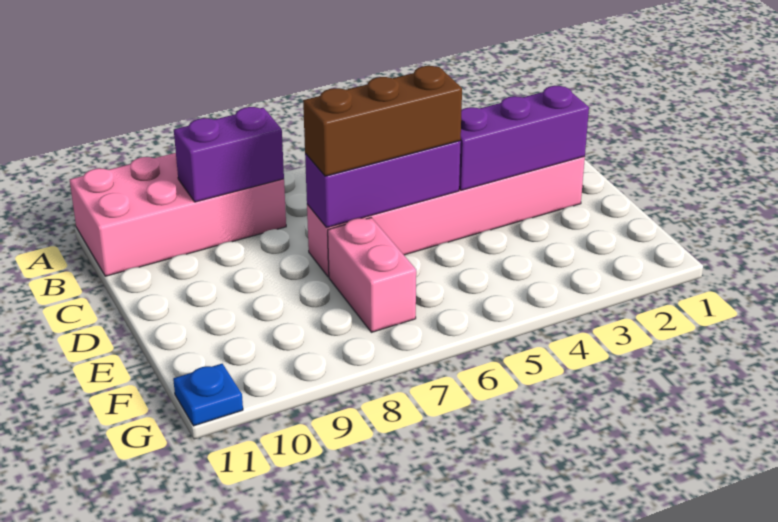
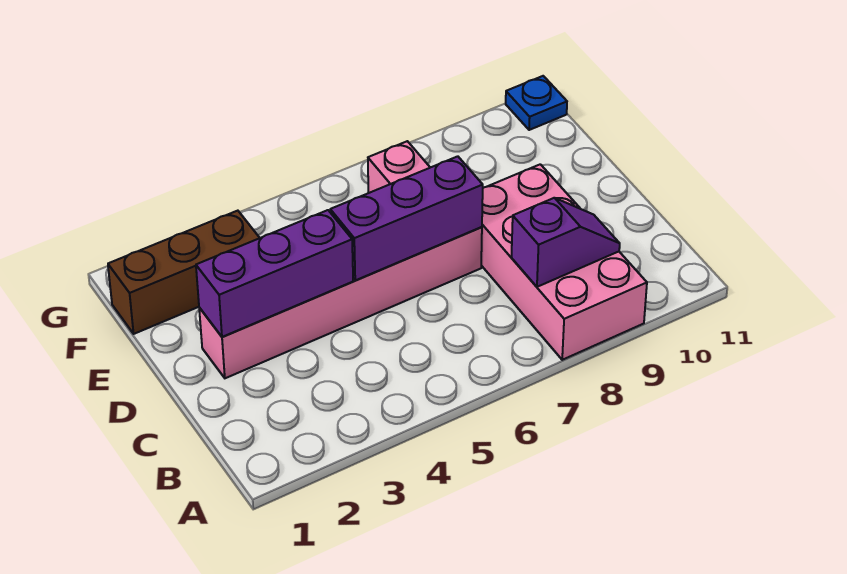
pink brick A8:B11 level 1 -> pink brick A8:D9 level 1
purple brick B8:B9 level 2 -> purple slope B8:B9 level 2 top 8
brown brick D5:D7 level 3 -> brown brick F1:F3 level 1

